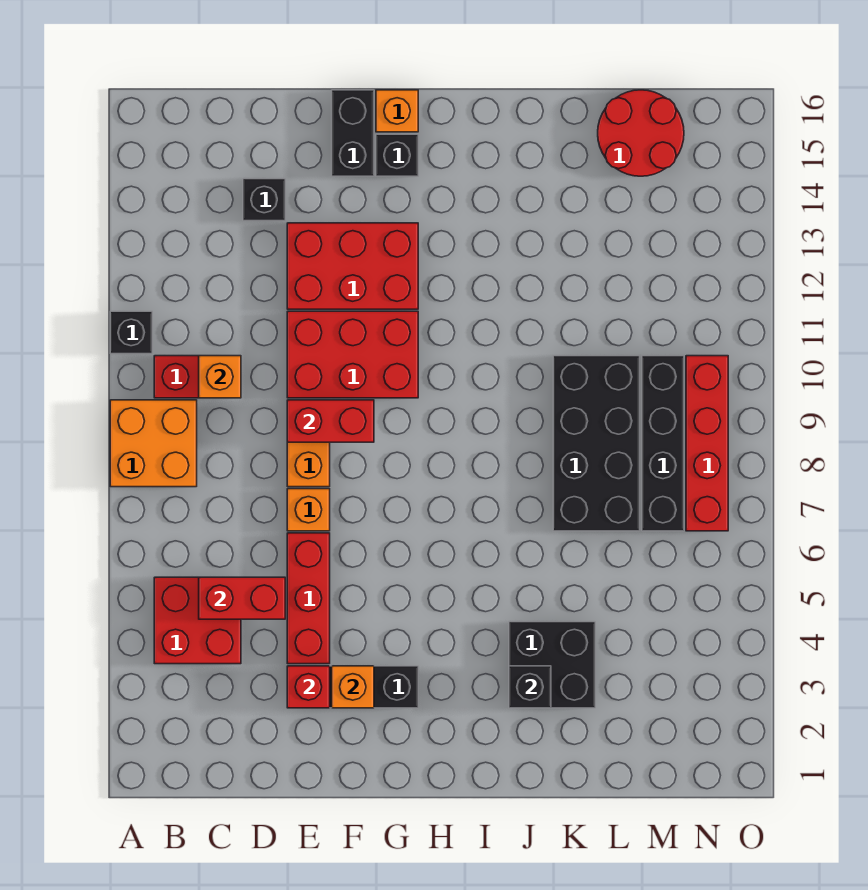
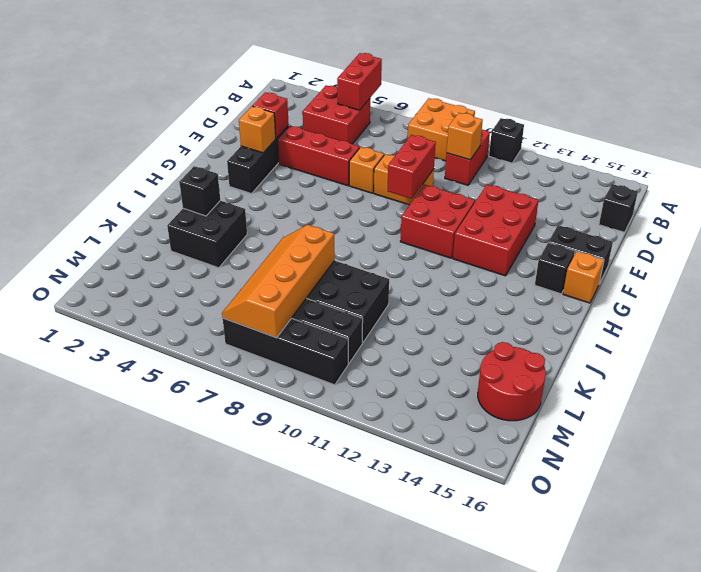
red brick C5:D5 level 2 -> red brick A5:B5 level 2
black brick D14 level 1 -> black brick C16 level 1
red brick E10:G11 level 1 -> red brick F10:G11 level 1
none -> orange slope K7:N8 level 2 top 8
red brick N7:N10 level 1 -> black brick N7:N10 level 1

